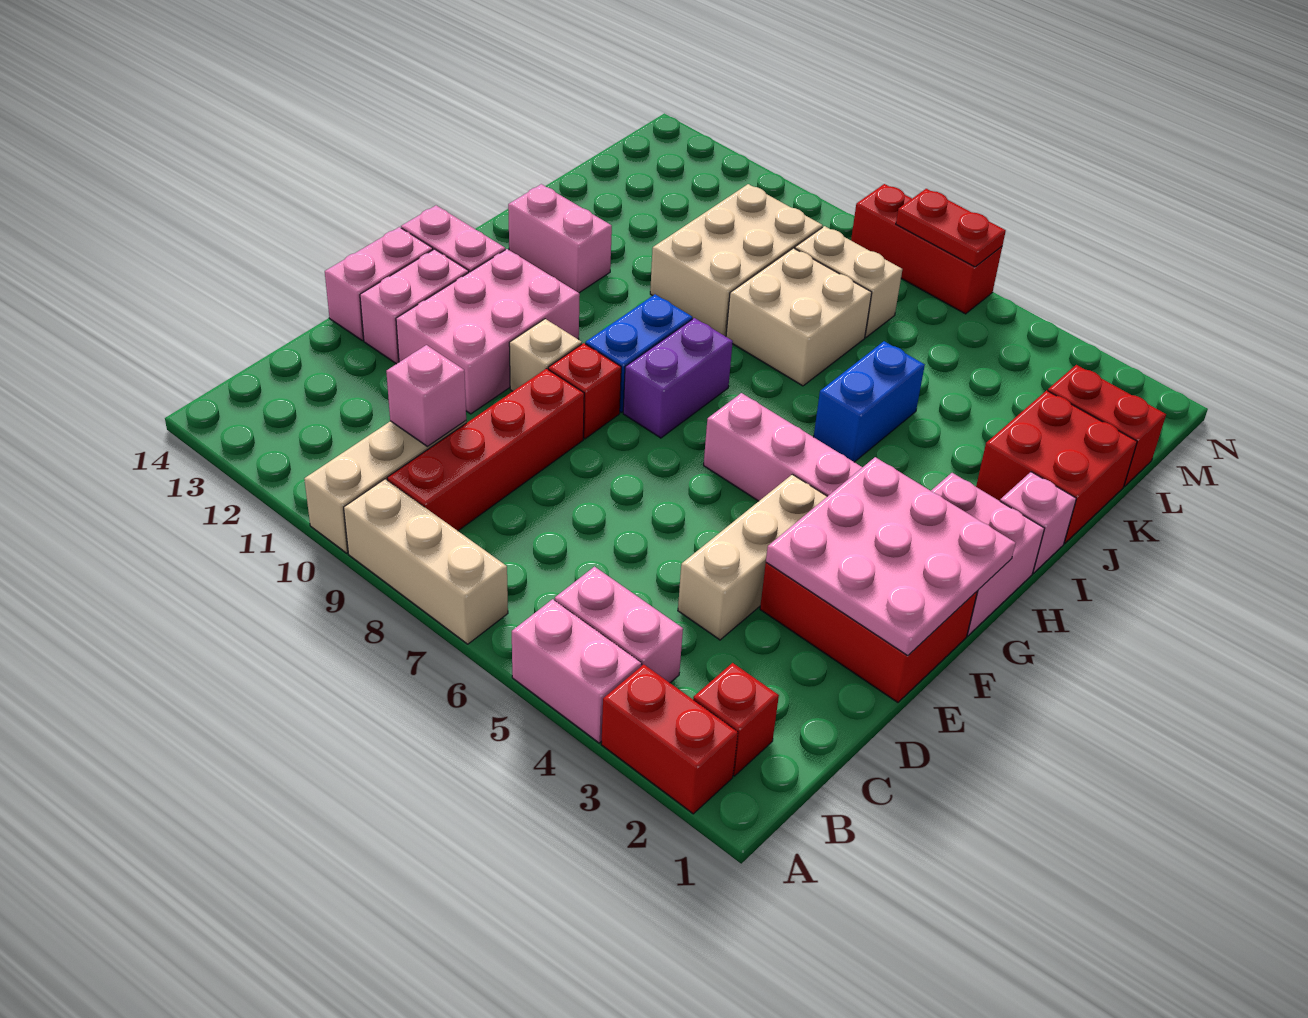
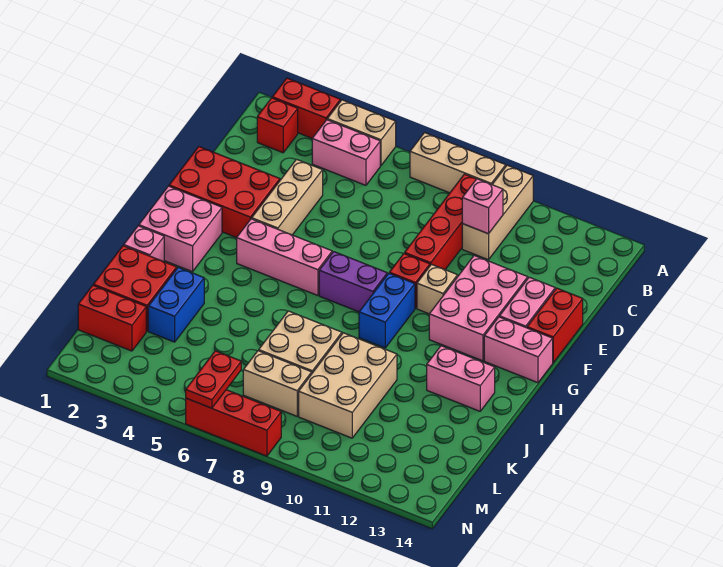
pink brick A4:A5 level 1 -> tan brick A4:A5 level 1
pink plate E1:G3 level 2 -> none
pink brick E14:F14 level 1 -> red brick E14:F14 level 1
purple brick G8:H8 level 1 -> purple brick G7:G8 level 1
blue brick I5:J5 level 1 -> blue brick J3:K3 level 1
red plate N6:N7 level 2 -> red plate M6:N6 level 2

